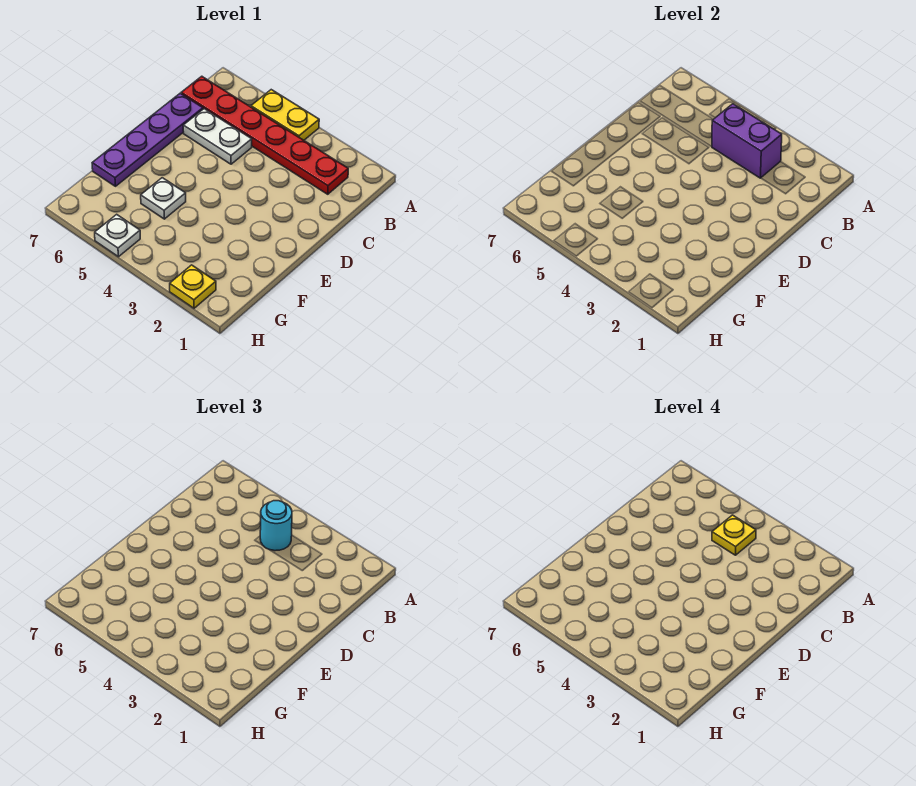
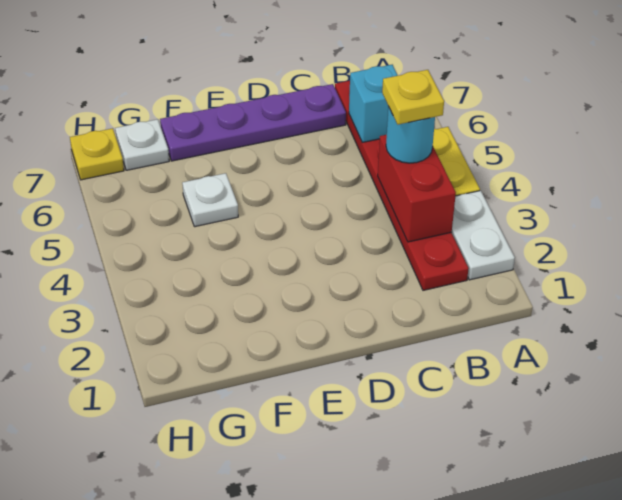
purple brick B3:B4 level 2 -> red brick B3:B4 level 2
none -> cyan brick B6 level 2
white plate C5:C6 level 1 -> white plate A2:A3 level 1
yellow plate H2 level 1 -> yellow plate H7 level 1
white plate H5 level 1 -> white plate G7 level 1

